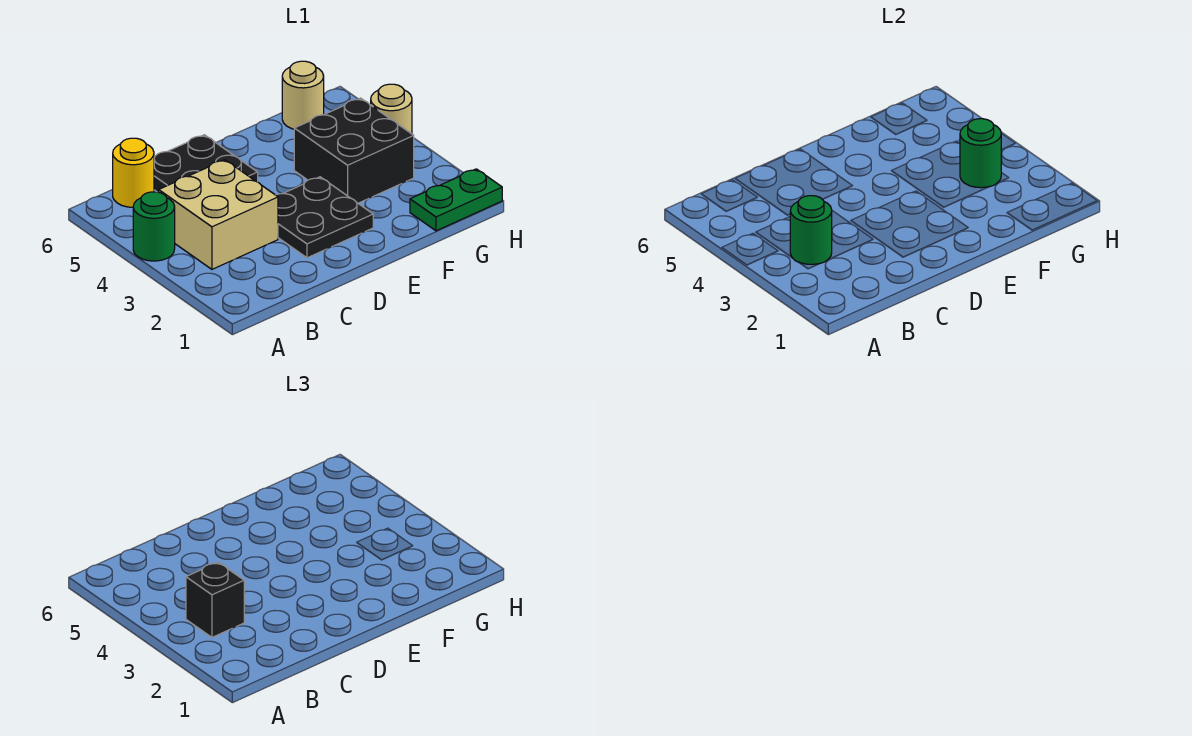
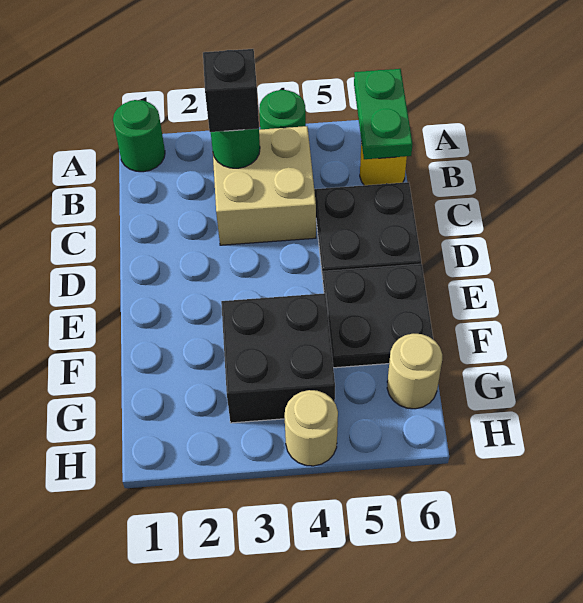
black plate D2:E3 level 1 -> black plate E5:F6 level 1
green plate G1:H1 level 1 -> green plate A6:B6 level 2
green round brick G3 level 2 -> green round brick A1 level 1

